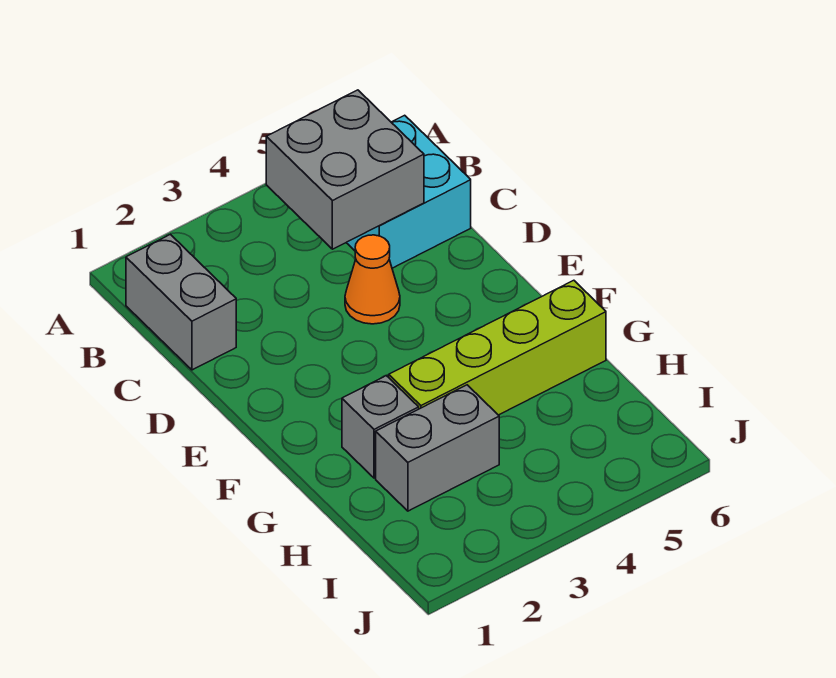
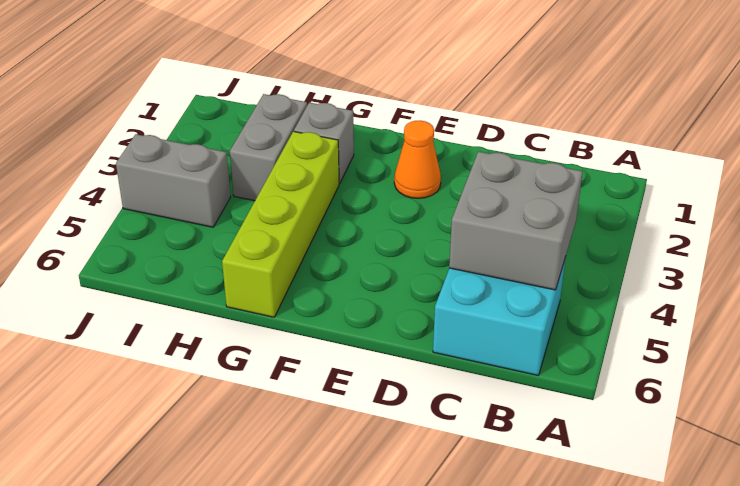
grey brick B1:C1 level 1 -> grey brick I4:J4 level 1
orange cone D4 level 1 -> orange cone E2 level 1

